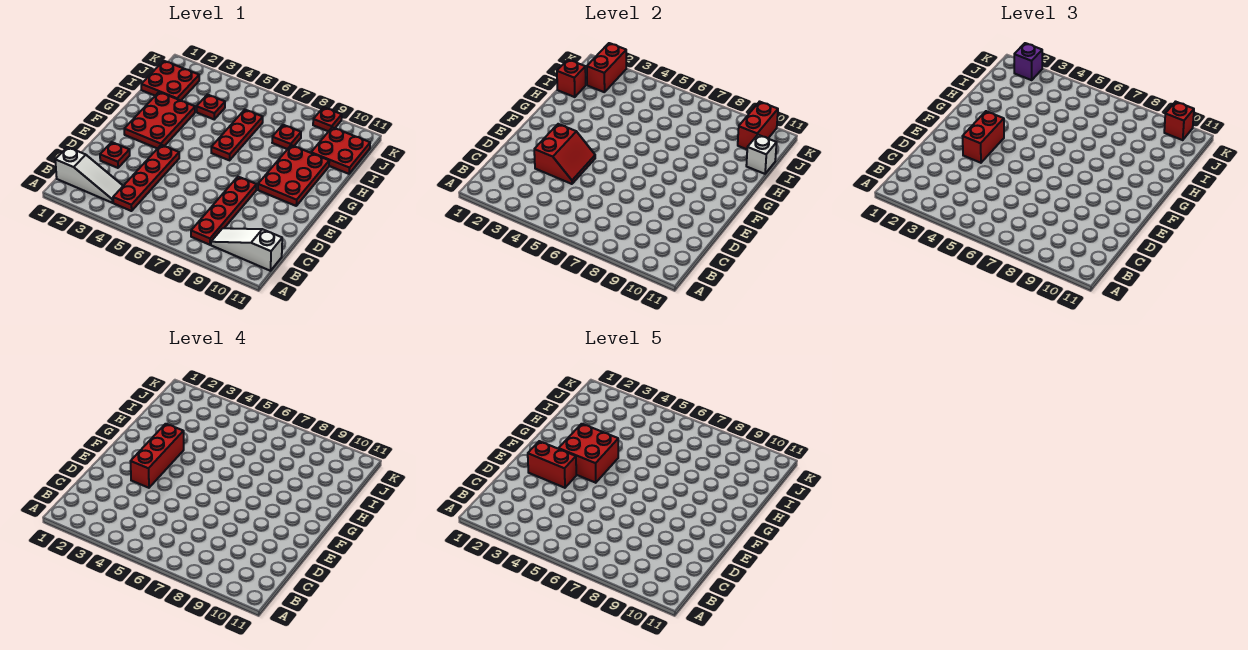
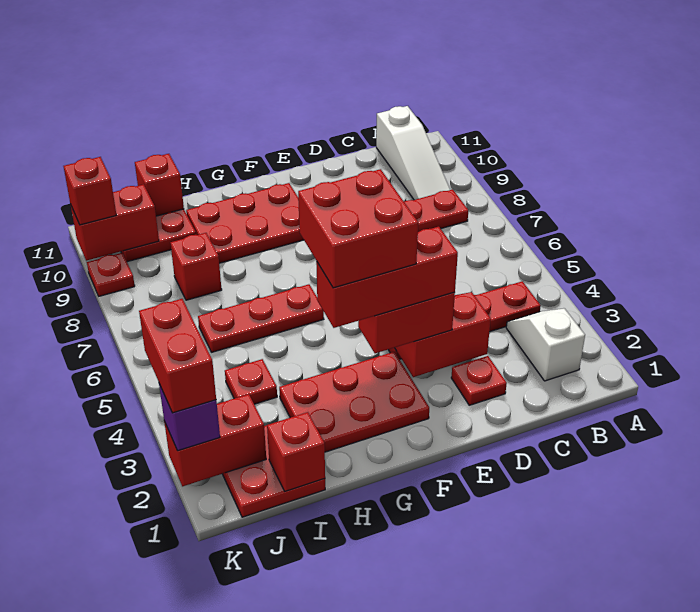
white slope B1:B3 level 1 top 1 -> white slope B2:B3 level 1 top 2
red brick E2:E3 level 5 -> red brick K2:K3 level 4
red plate I8 level 1 -> red brick I8 level 1
white brick I11 level 2 -> red brick I11 level 2

